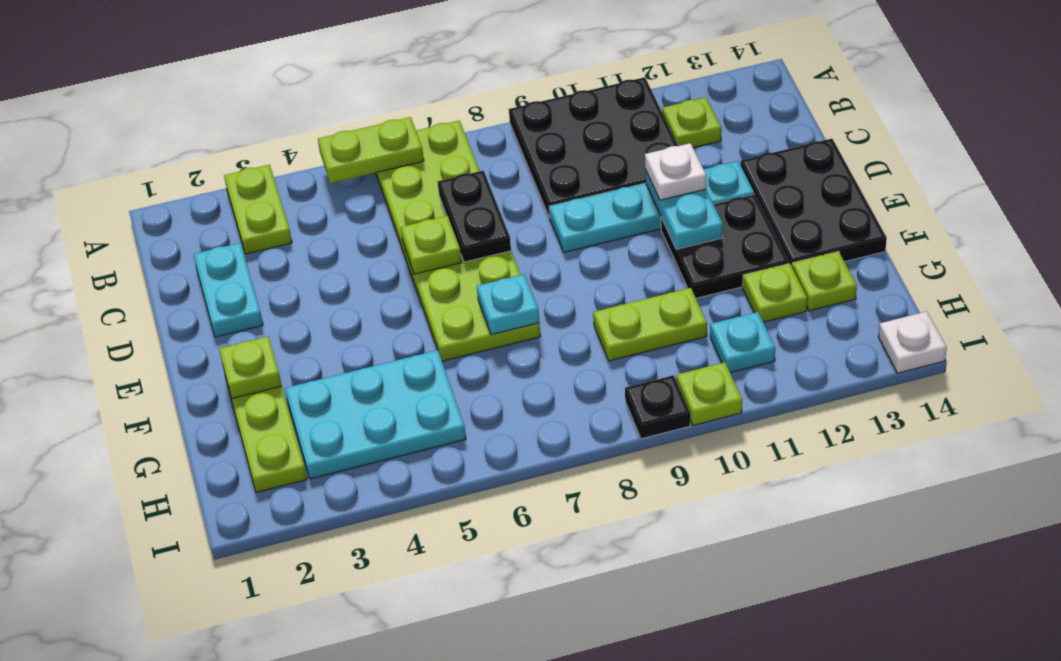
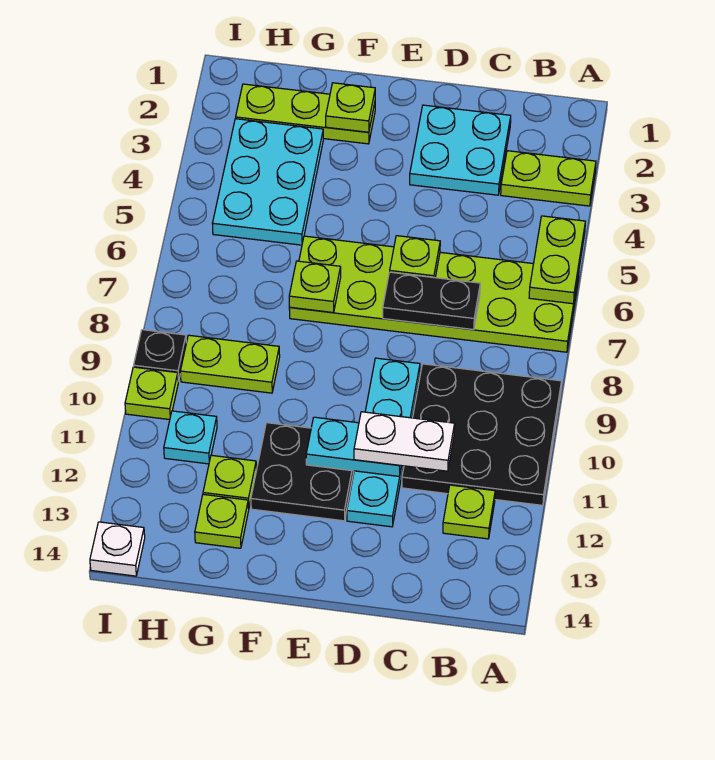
cyan plate C2:D2 level 1 -> cyan plate C2:D3 level 1
white plate D11 level 3 -> white plate C11:D11 level 3
black plate D13:F14 level 1 -> none
cyan plate F7 level 2 -> lime plate F7 level 2
lime plate G9:G10 level 1 -> lime plate G9:H9 level 1

